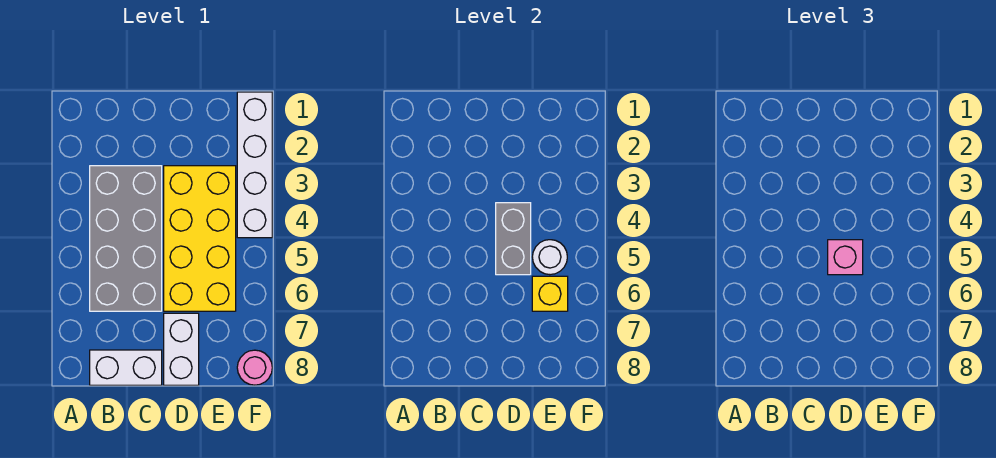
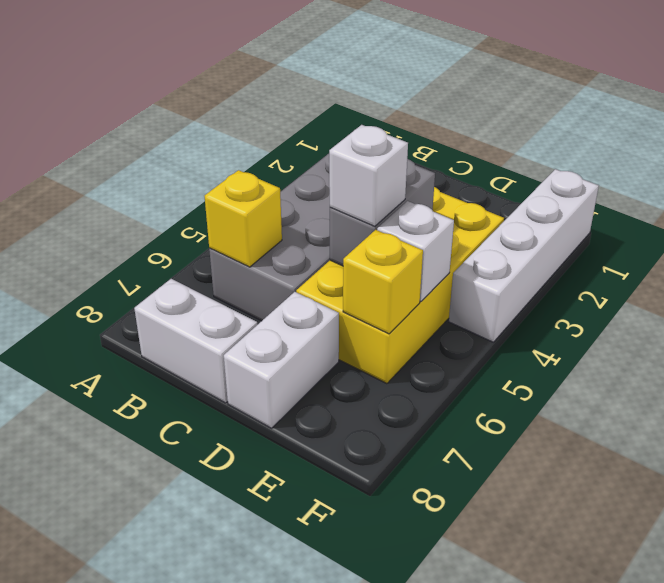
none -> yellow brick B6 level 2
pink brick D5 level 3 -> white brick D5 level 3
white round brick E5 level 2 -> white brick E5 level 2
pink round brick F8 level 1 -> none

